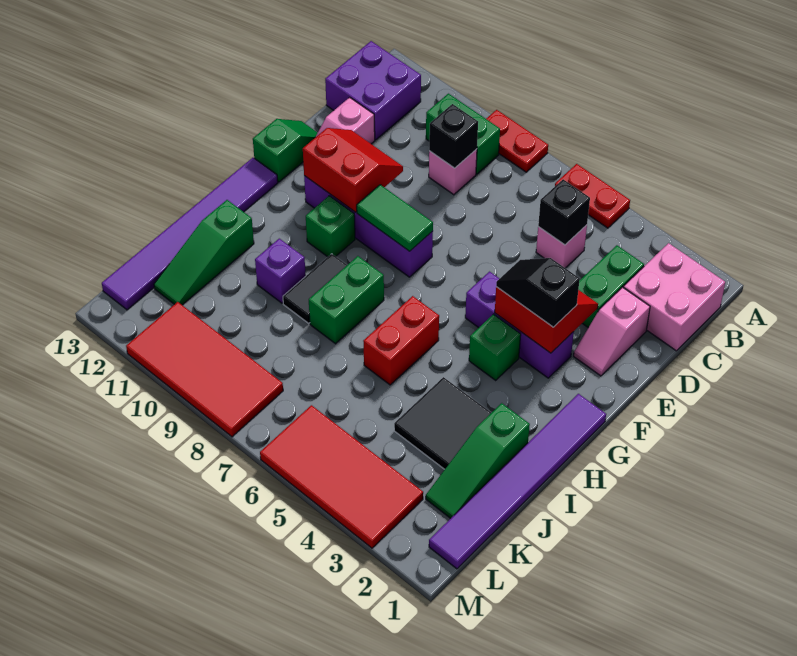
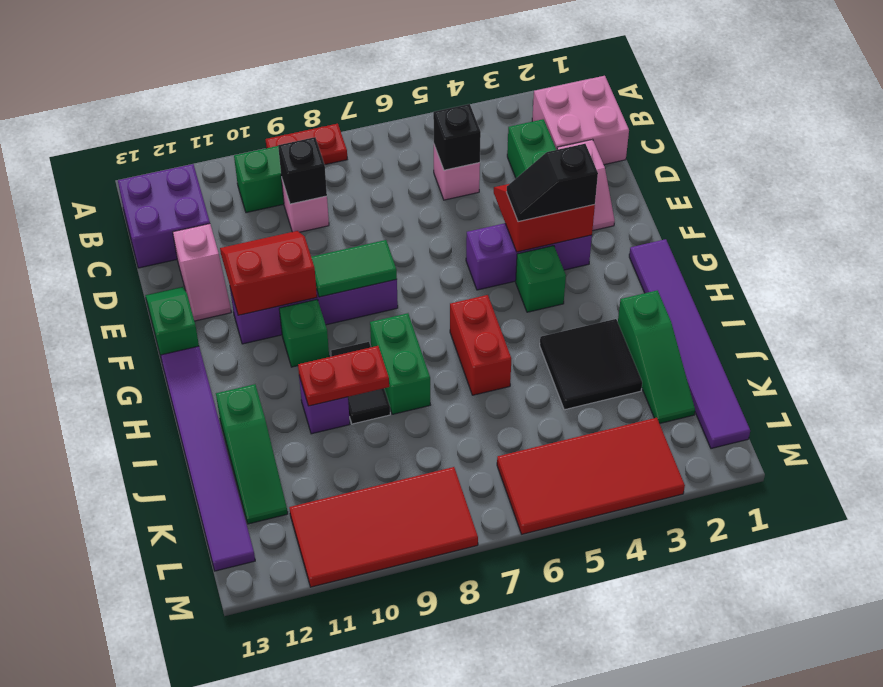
red plate A5:A6 level 1 -> red plate I9:I10 level 2

